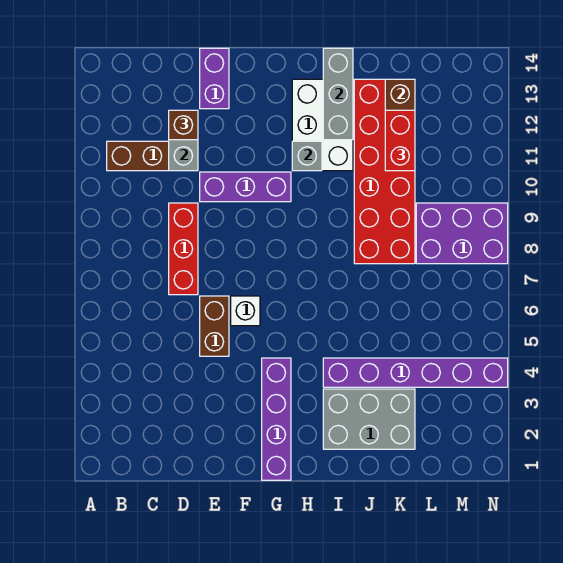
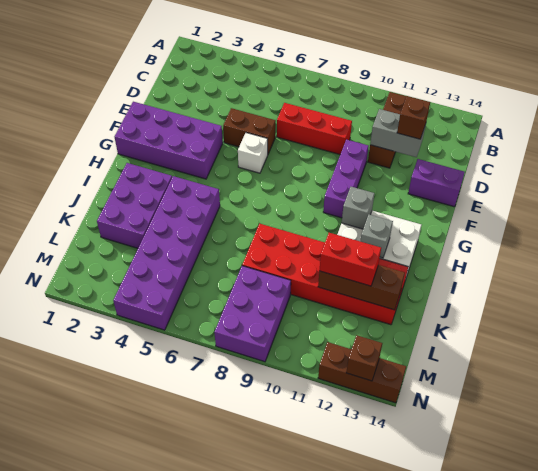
purple brick G1:G4 level 1 -> purple brick F1:G4 level 1
grey brick I2:K3 level 1 -> purple brick I2:K3 level 1
purple brick I4:N4 level 1 -> purple brick I4:N5 level 1
grey brick I12:I14 level 2 -> grey brick I12 level 2
none -> brown brick N12:N14 level 1
none -> brown brick N13 level 2

